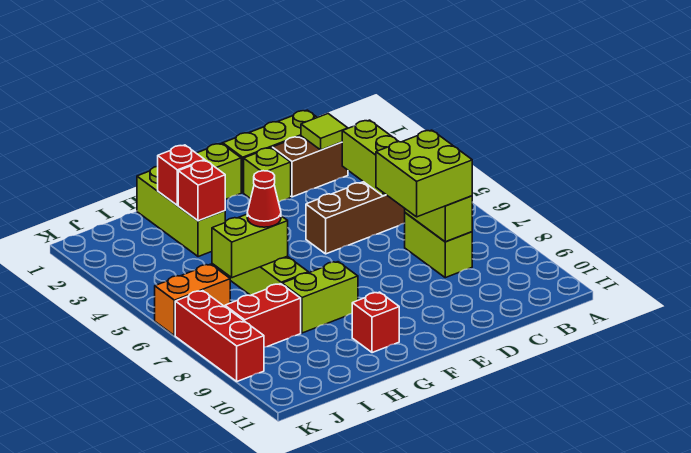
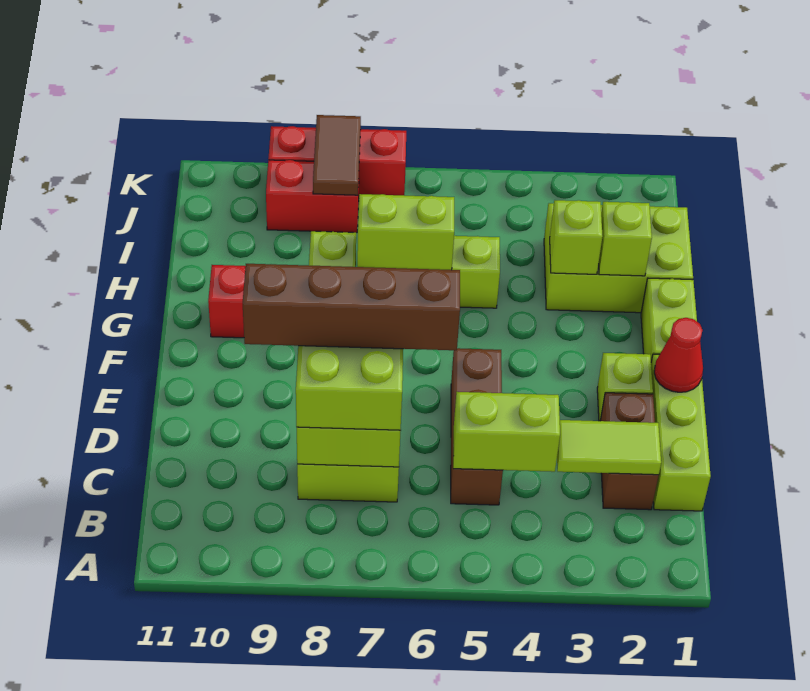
lime tile C2 level 2 -> lime tile C2:C3 level 2
none -> brown brick D6:D9 level 4
lime brick H1:H3 level 1 -> lime brick H1:I3 level 1
red brick H2 level 2 -> lime brick H2 level 2
red brick H3 level 2 -> lime brick H3 level 2
lime brick H6:I6 level 2 -> lime brick H6:H7 level 2
red cone H6 level 3 -> red cone E1 level 2
red brick I8:J8 level 1 -> red brick J8:J9 level 1
orange brick J6:K6 level 1 -> none
none -> brown tile J8:K8 level 2

